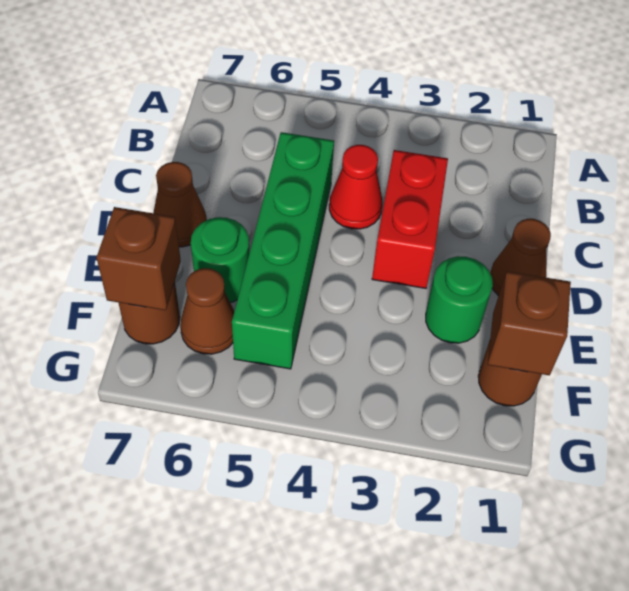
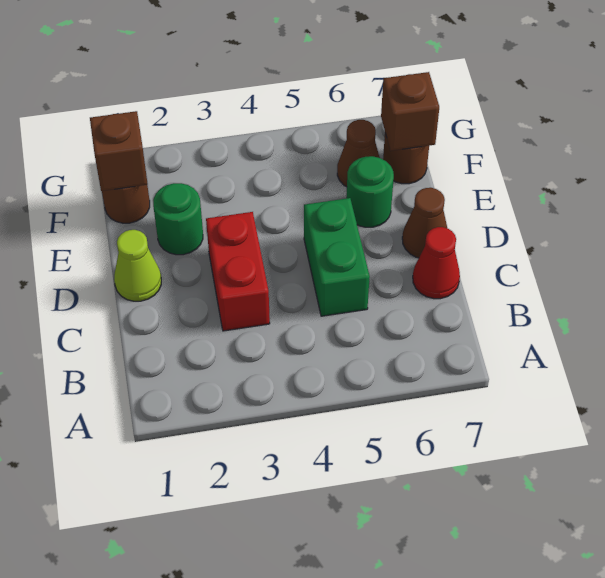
red cone C4 level 1 -> red cone C7 level 1
green brick C5:F5 level 1 -> green brick C5:D5 level 1
brown cone D1 level 1 -> lime cone D1 level 1

